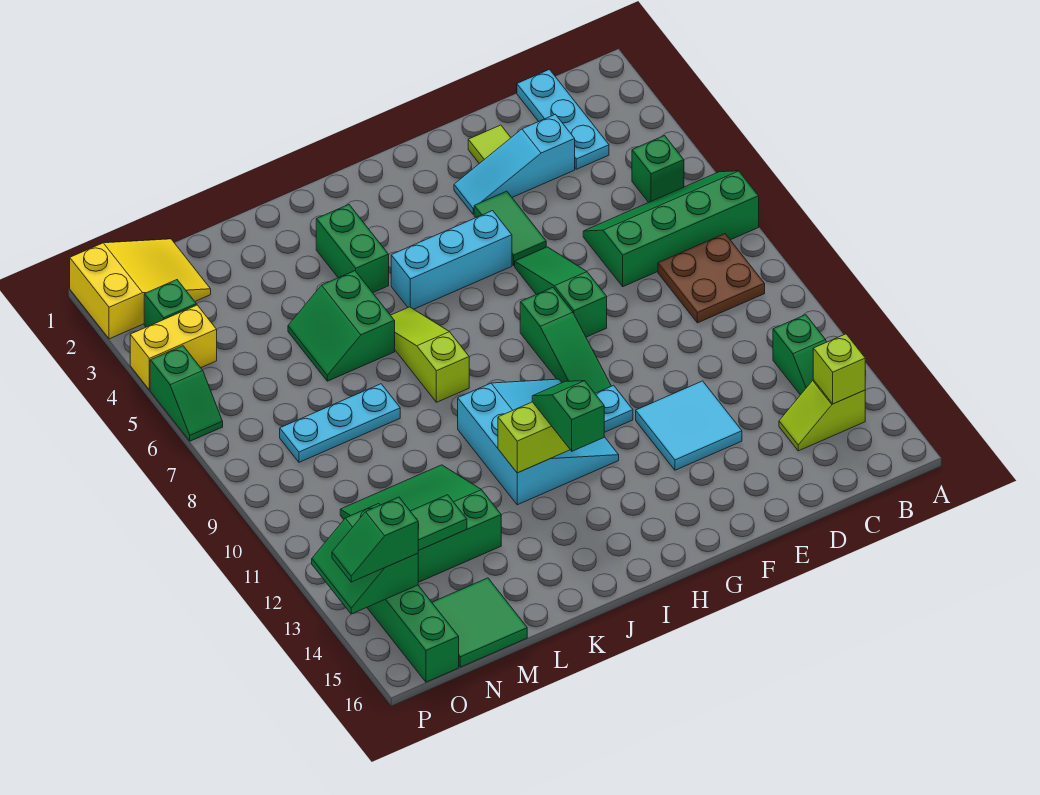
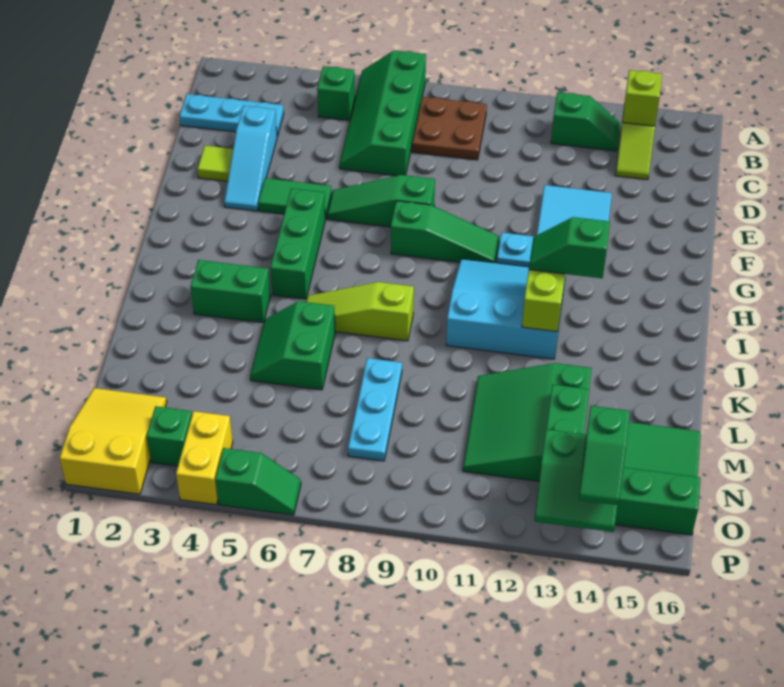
cyan brick G5:I5 level 1 -> green brick G5:I5 level 1
green slope K5:L6 level 1 top K -> green slope K5:L6 level 1 top 6

